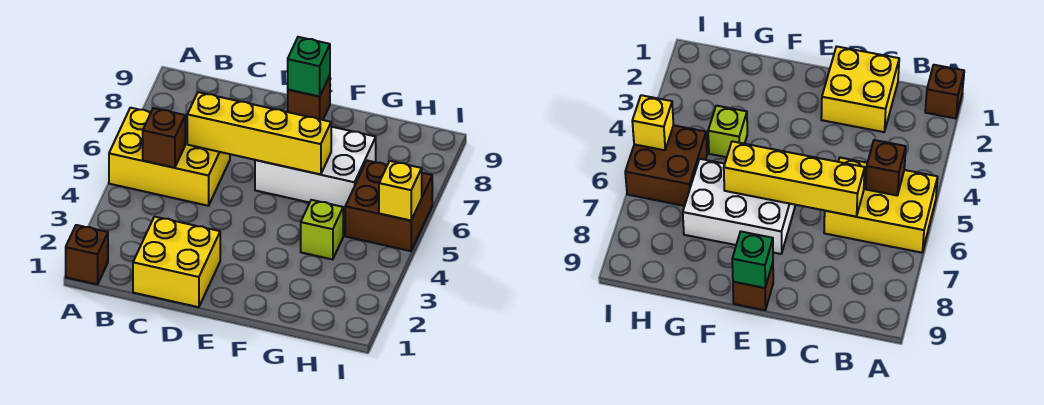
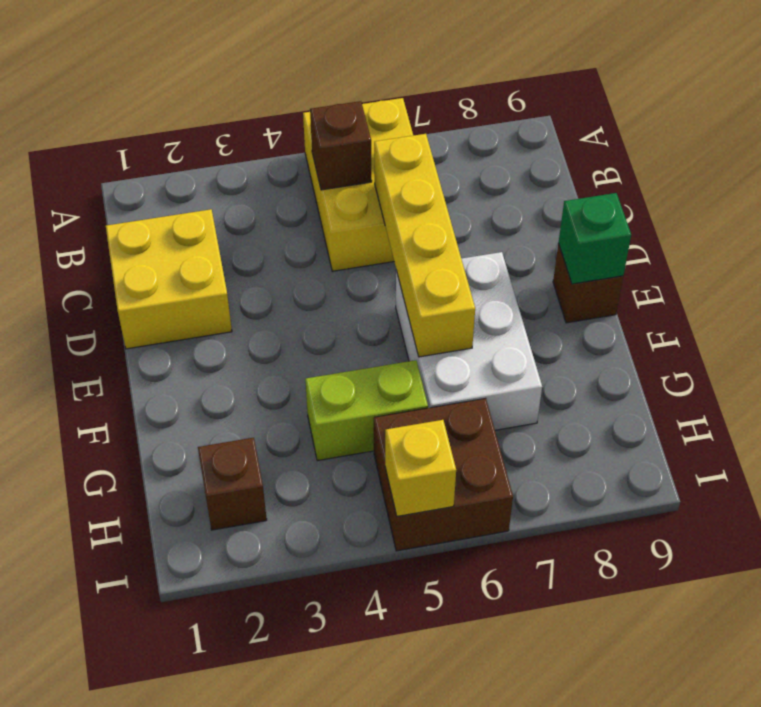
brown brick A1 level 1 -> brown brick H2 level 1
lime brick G4 level 1 -> lime brick G4:G5 level 1

